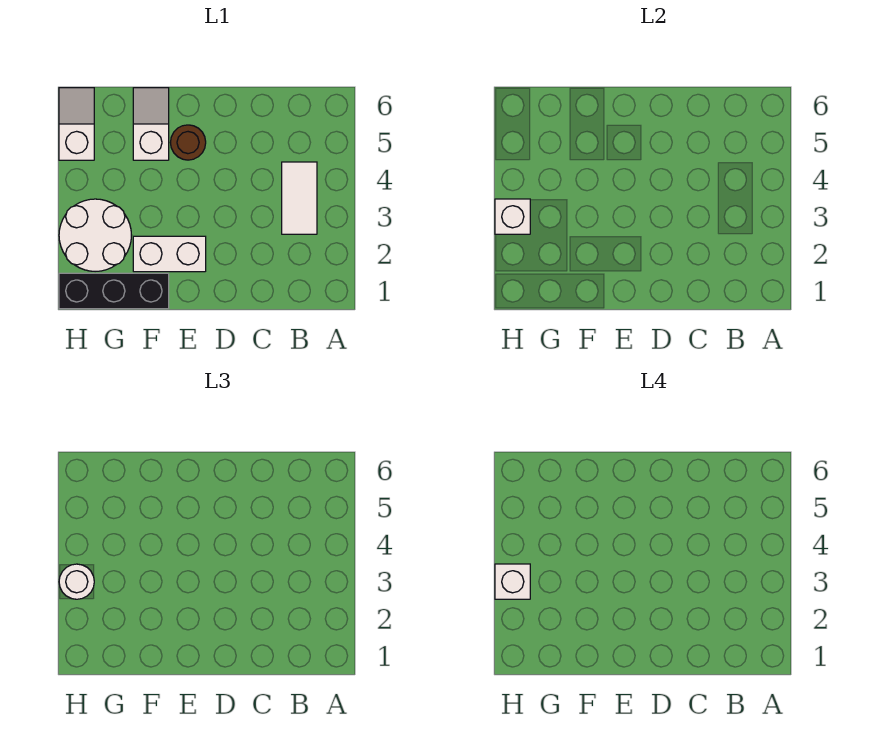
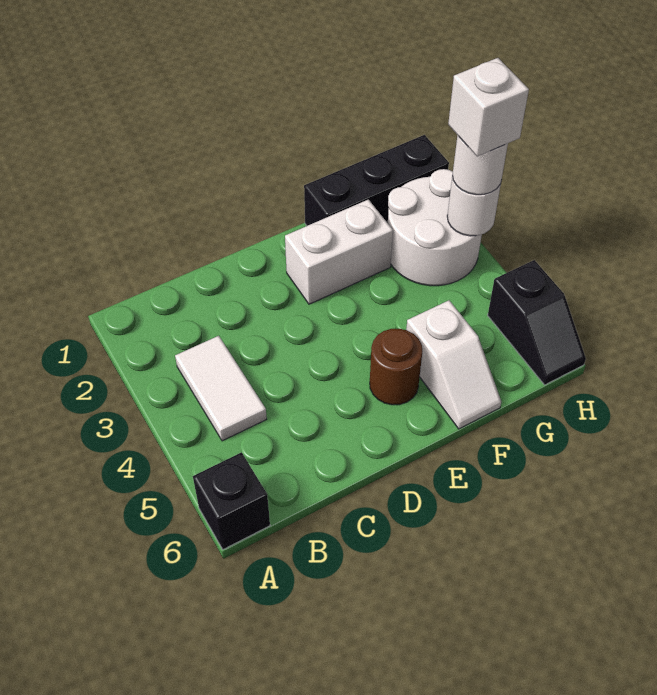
none -> black brick A6 level 1
white brick H3 level 2 -> white round brick H3 level 2
white slope H5:H6 level 1 top 5 -> black slope H5:H6 level 1 top 5

